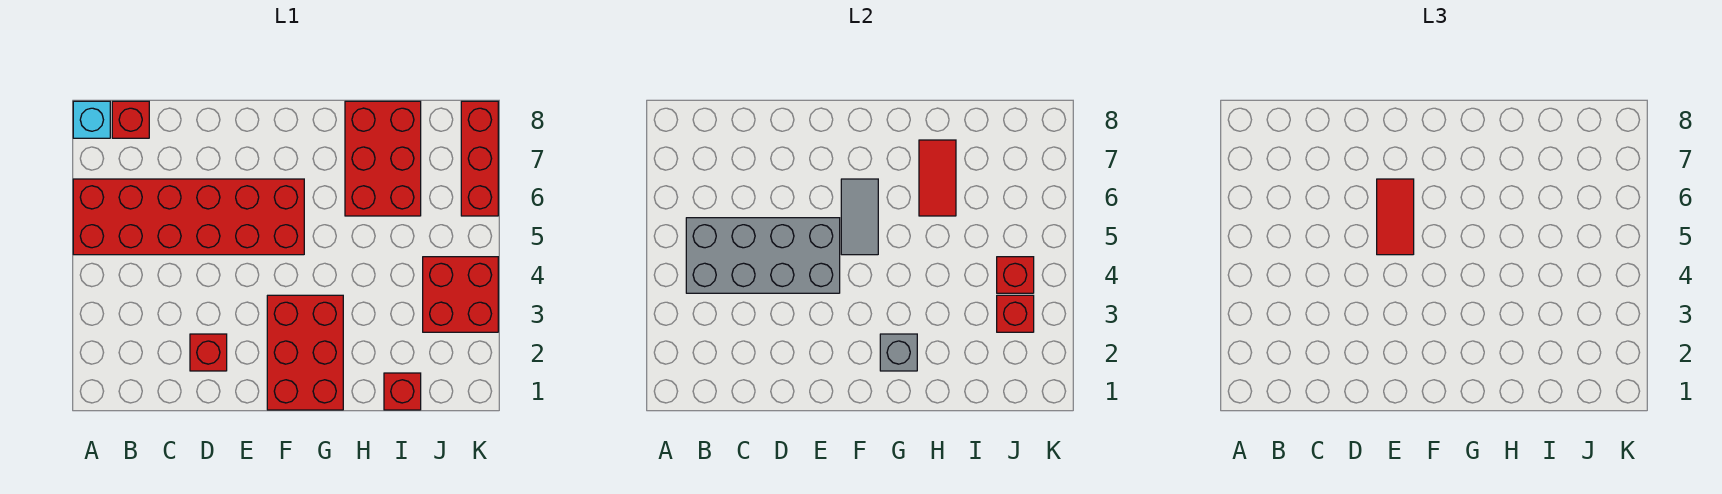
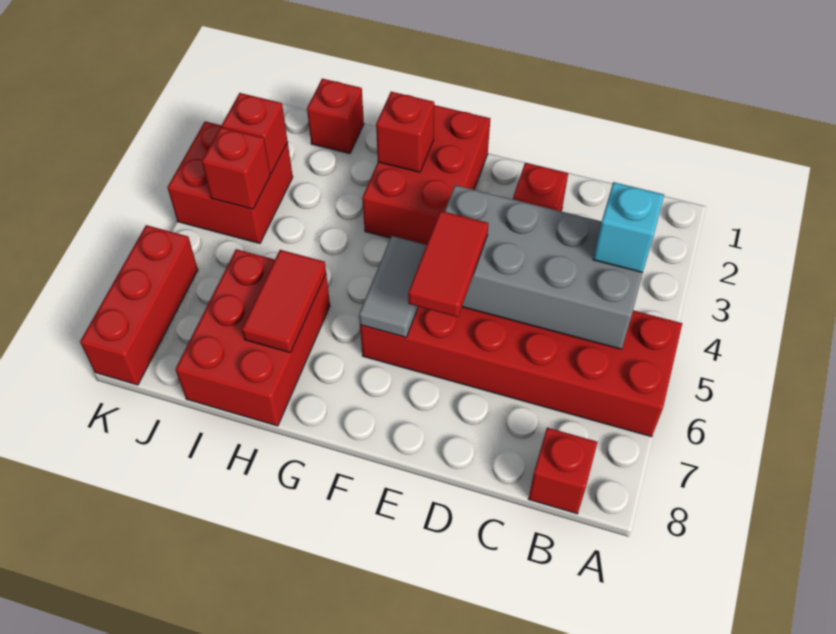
cyan brick A8 level 1 -> cyan brick B4 level 3
grey brick G2 level 2 -> red brick G2 level 2

